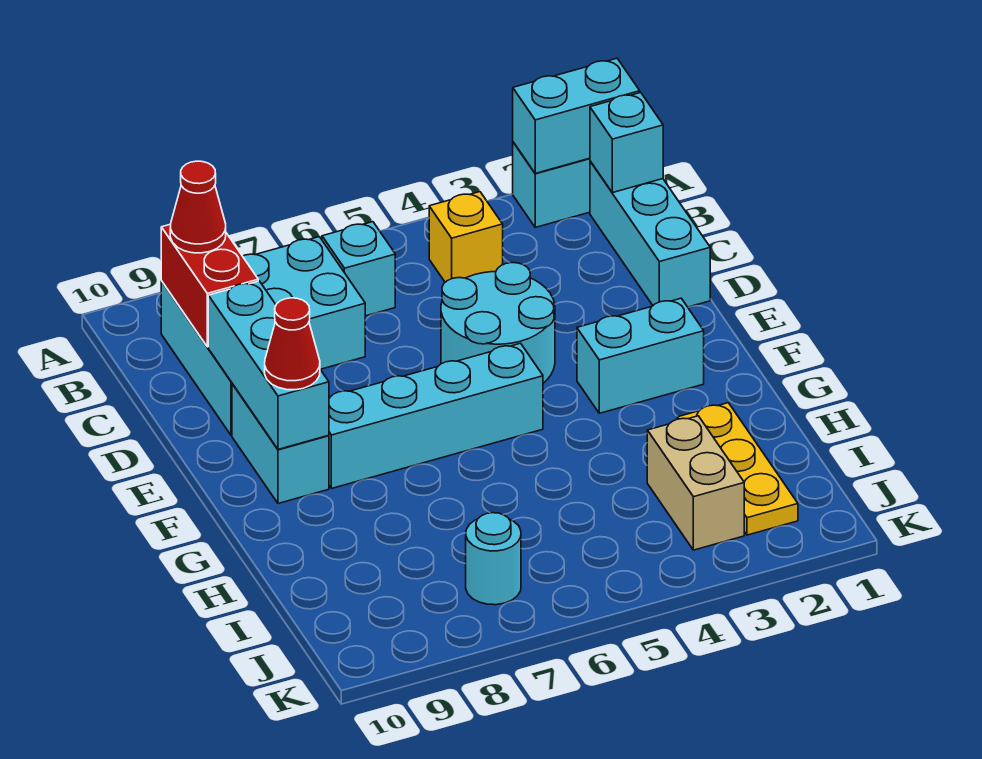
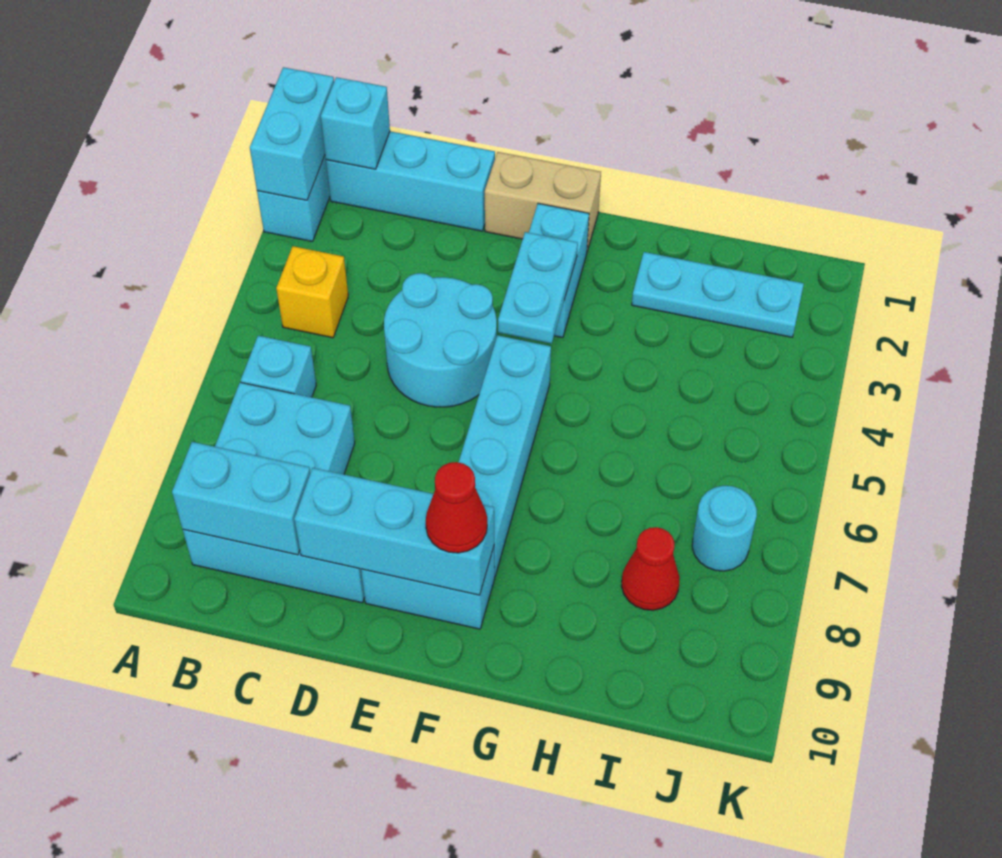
red brick B9:C9 level 2 -> cyan brick B9:C9 level 2
red cone B9 level 3 -> red cone I8 level 1
none -> cyan plate F3:F4 level 2
yellow plate H2:J2 level 1 -> cyan plate H2:J2 level 1
tan brick I3:J3 level 1 -> tan brick E1:F1 level 1

